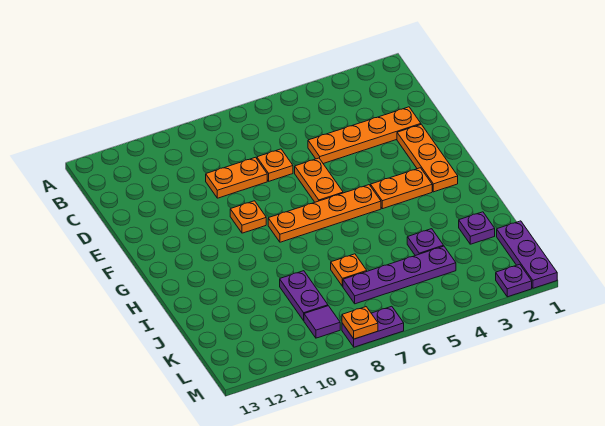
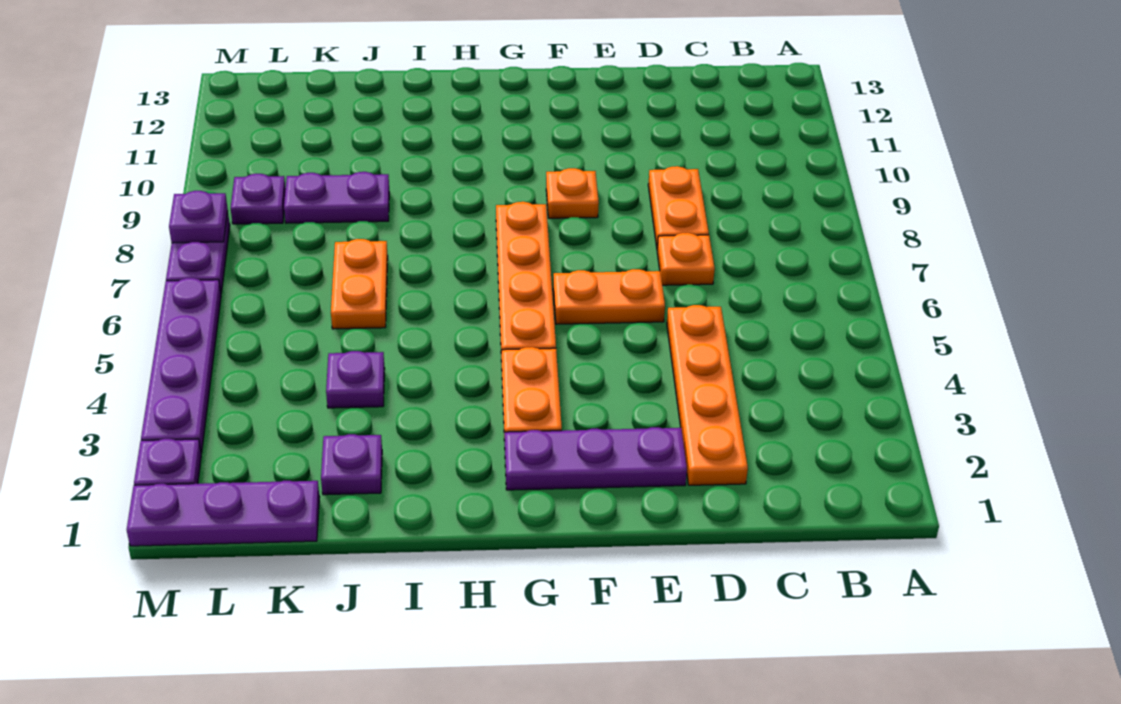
orange plate E2:G2 level 1 -> purple plate E2:G2 level 1
orange plate J7 level 1 -> orange plate J6:J7 level 1
purple plate K4:K7 level 1 -> purple plate M3:M6 level 1
purple tile L9 level 1 -> purple plate L9 level 1
orange plate M8 level 2 -> purple plate M8 level 2

